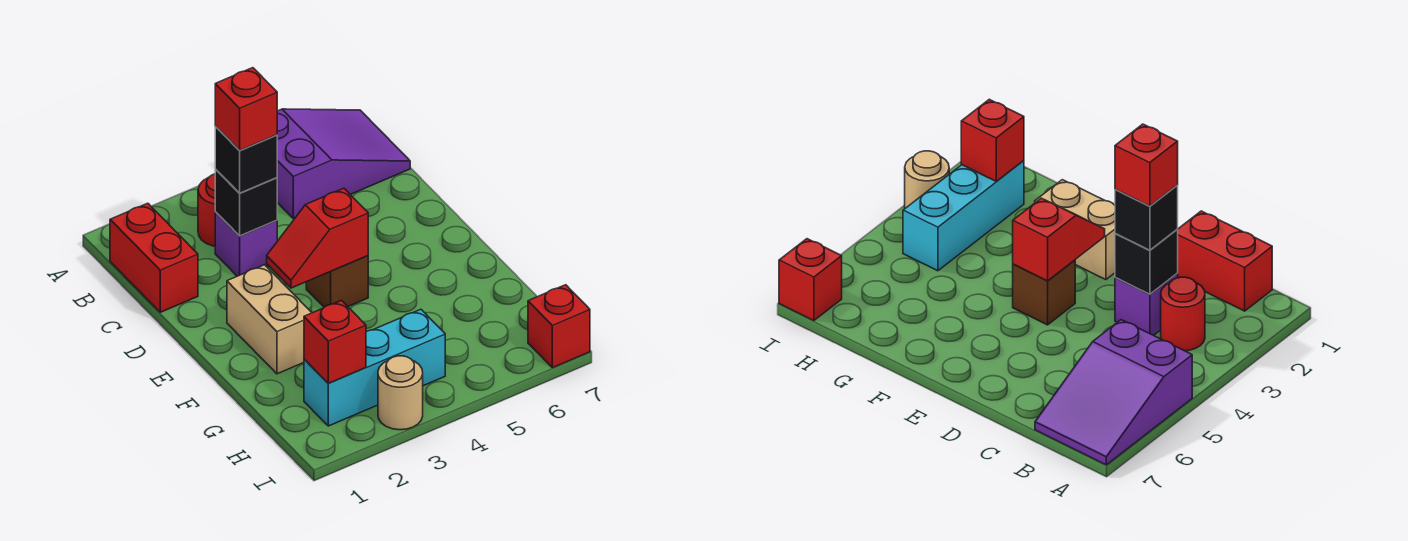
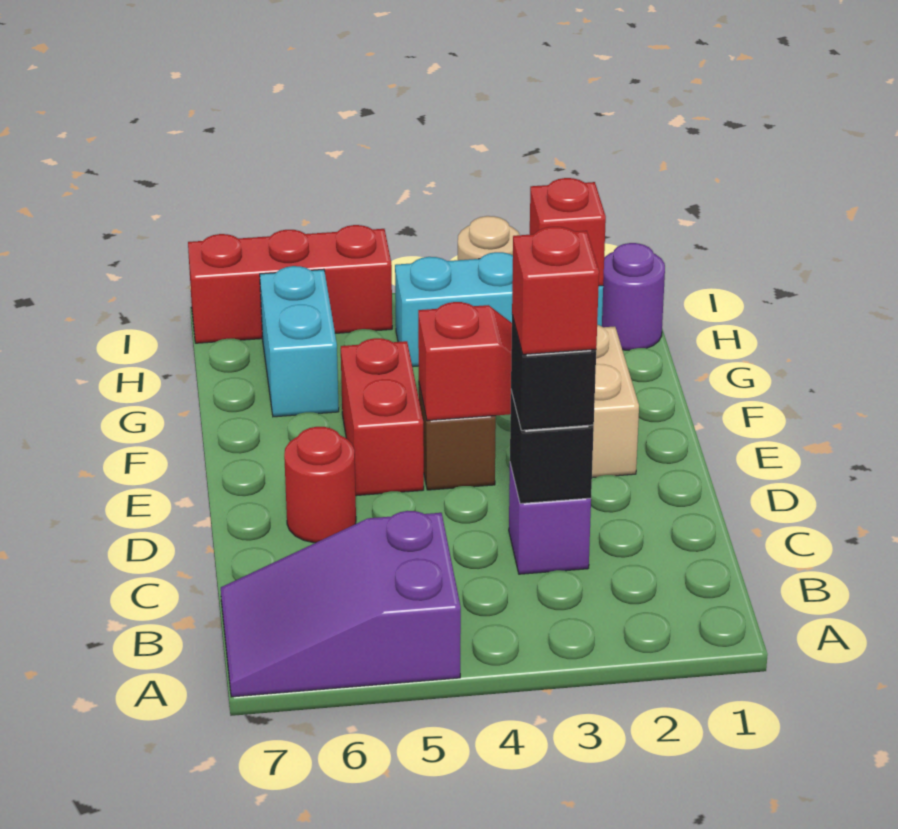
red brick B1:C1 level 1 -> red brick E5:F5 level 1
red round brick B3 level 1 -> red round brick D6 level 1
none -> cyan brick G6:H6 level 1
none -> purple round brick H1 level 1
red brick I7 level 1 -> red brick I5:I7 level 1

